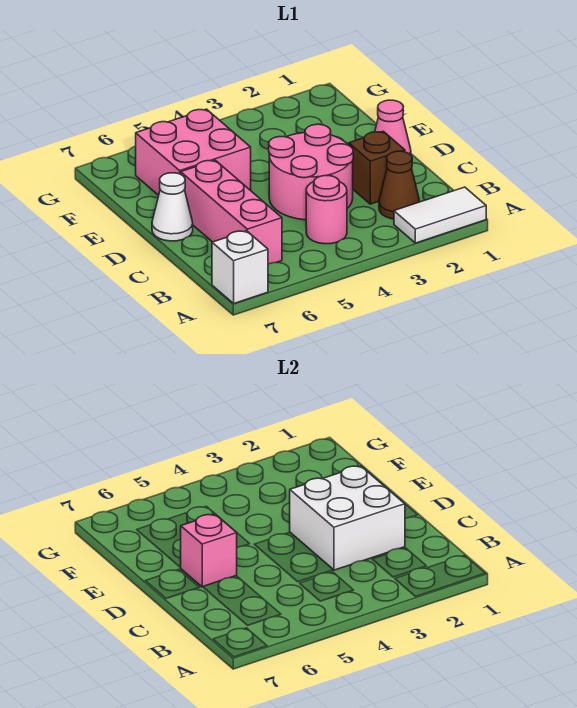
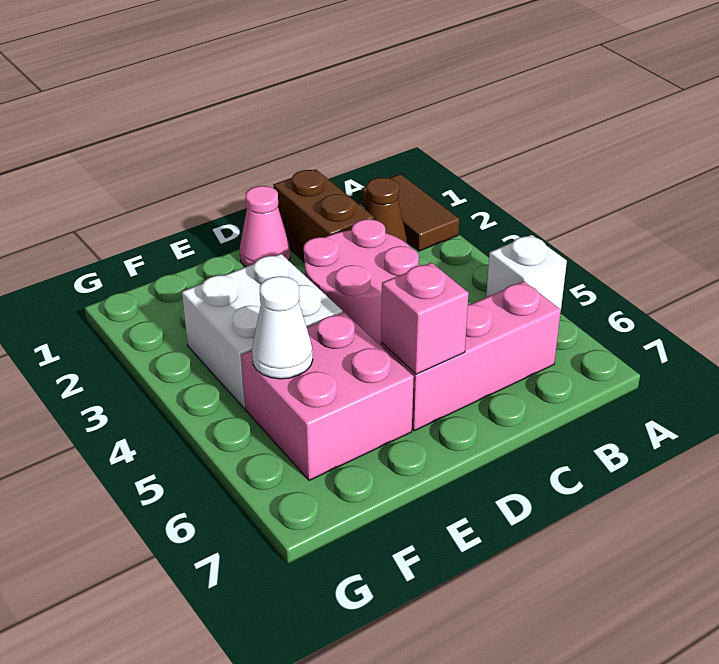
white tile A1:A2 level 1 -> brown tile A1:A2 level 1
white brick A7 level 1 -> white brick A5 level 1
pink round brick B4 level 1 -> none
brown brick C2 level 1 -> brown brick C1:C2 level 1
white brick C2:D3 level 2 -> white brick E3:F4 level 1
white cone D7 level 1 -> white cone F5 level 2

